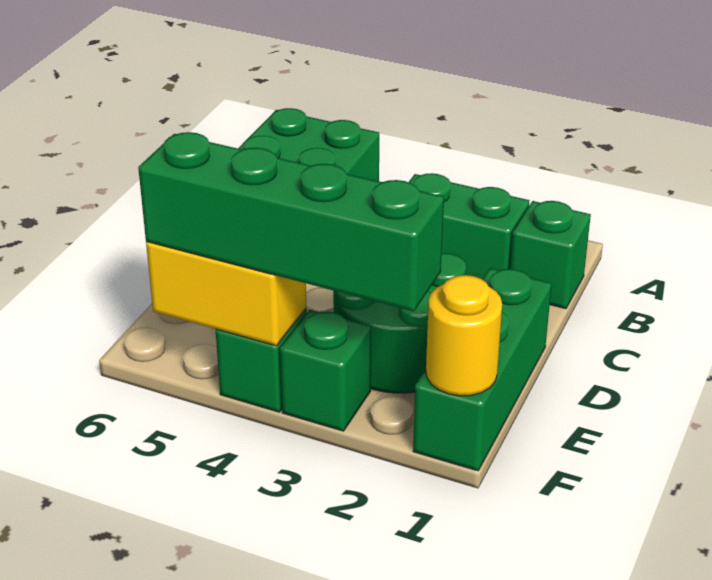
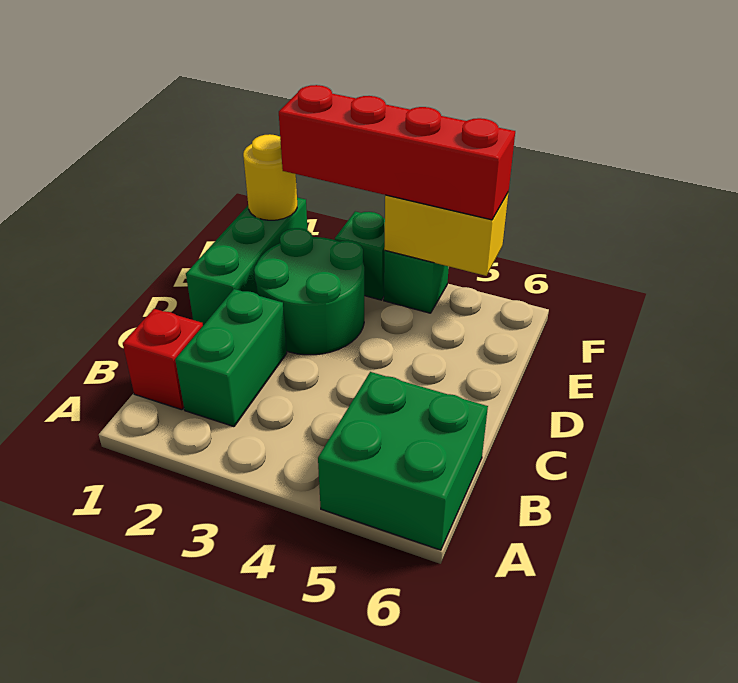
green brick B1 level 1 -> red brick B1 level 1
green brick B2:B3 level 1 -> green brick B2:C2 level 1
green brick F2:F5 level 3 -> red brick F2:F5 level 3

